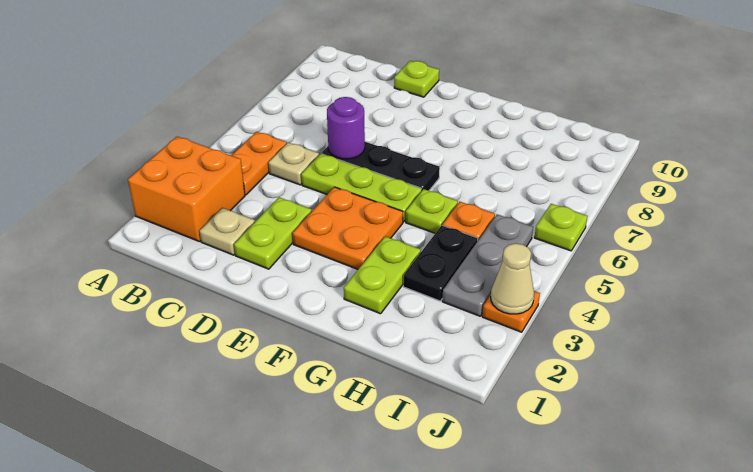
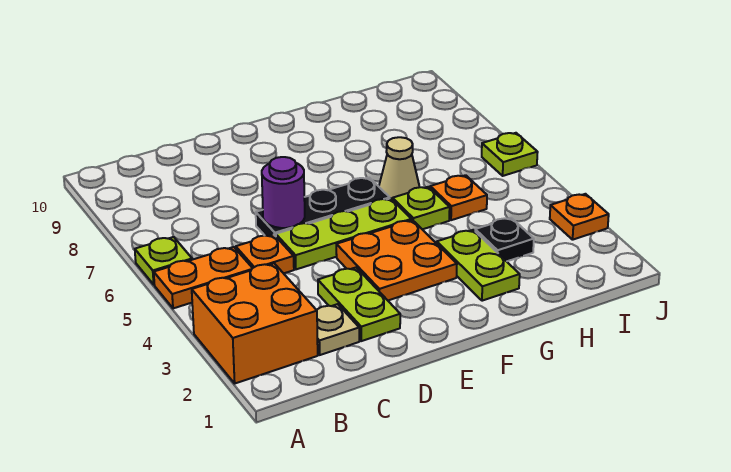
orange plate B4:B5 level 1 -> orange plate A5:B5 level 1
tan plate C5 level 1 -> orange plate C5 level 1
lime plate D10 level 1 -> lime plate A6 level 1
black plate H3:H4 level 1 -> black plate H3 level 1
grey plate I3:I5 level 1 -> none
tan cone J3 level 2 -> tan cone G6 level 1

